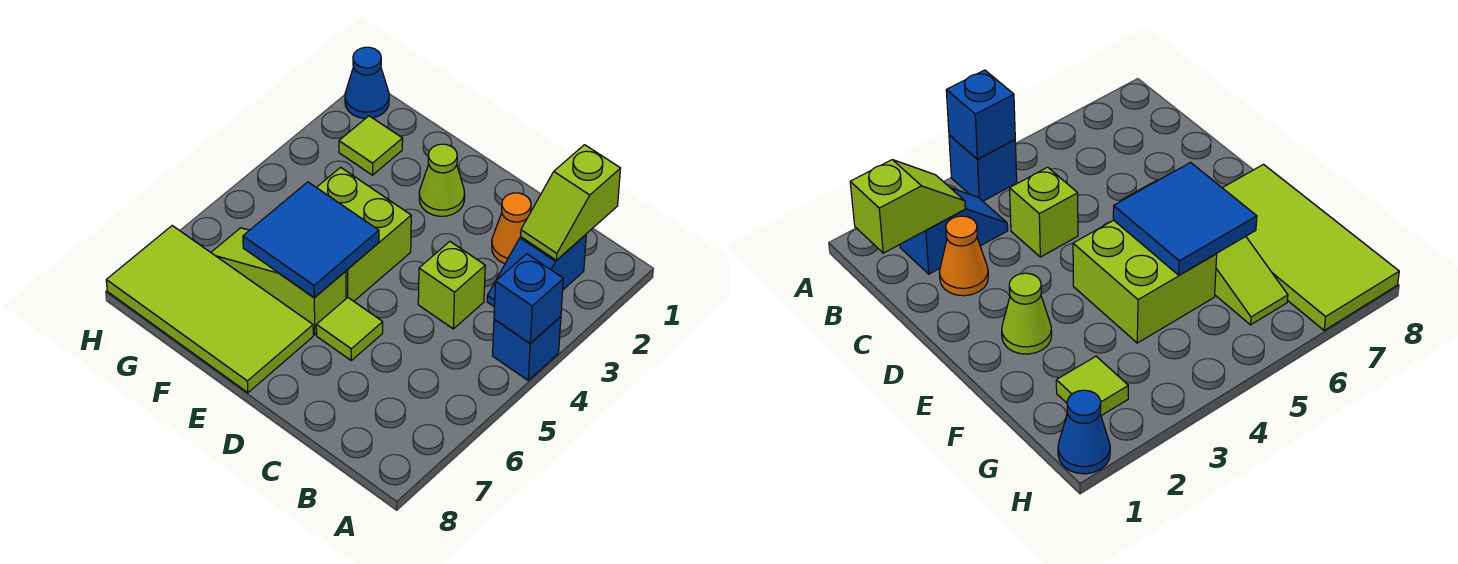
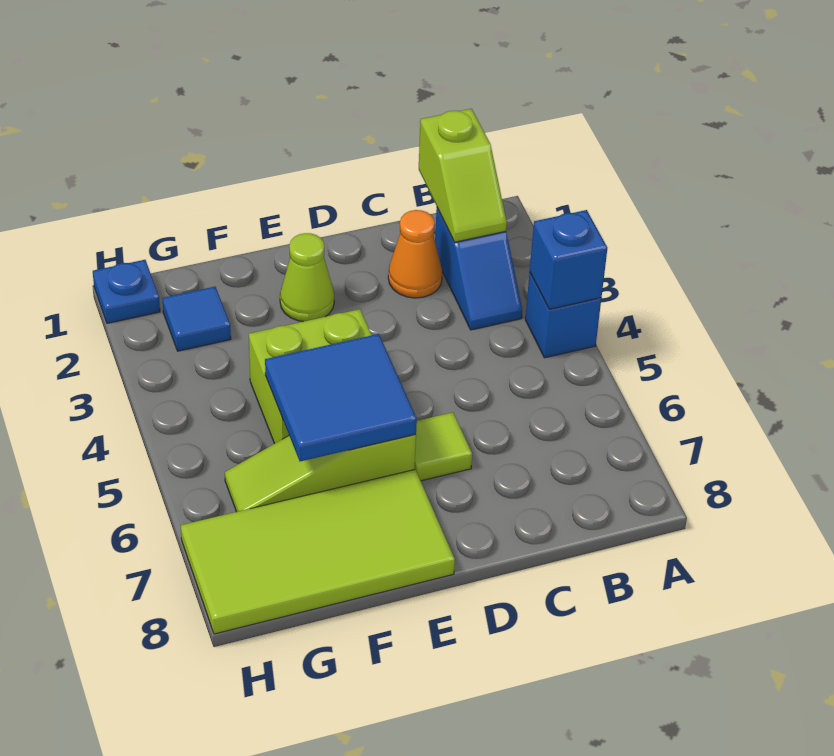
lime brick C4 level 1 -> none
lime tile G2 level 1 -> blue tile G2 level 1
blue cone H1 level 1 -> blue plate H1 level 1

